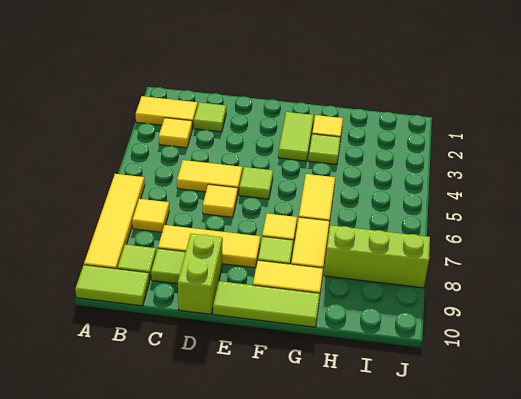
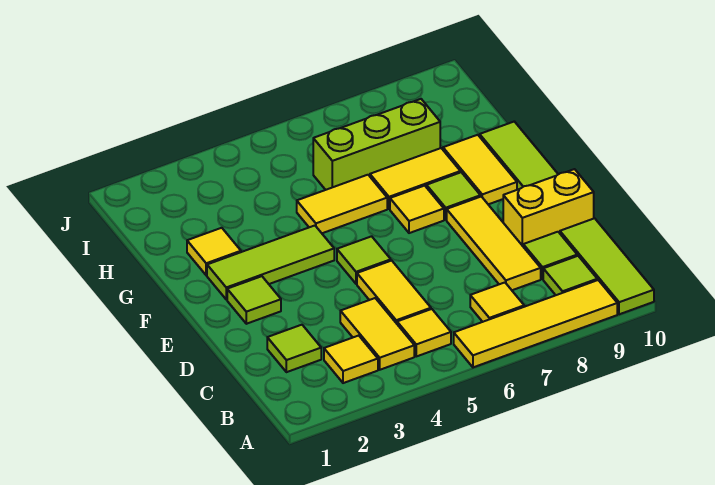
yellow tile A2:B2 level 1 -> yellow tile B4:C4 level 1
lime tile A10:B10 level 1 -> lime tile A10:C10 level 1
yellow tile D6 level 1 -> yellow tile B5 level 1
lime brick D9:D10 level 1 -> yellow brick D9:D10 level 1
lime tile F2:F3 level 1 -> lime tile F2:F4 level 1
lime tile G3 level 1 -> lime tile E2 level 1
lime brick H8:J8 level 1 -> lime brick H6:H8 level 1

